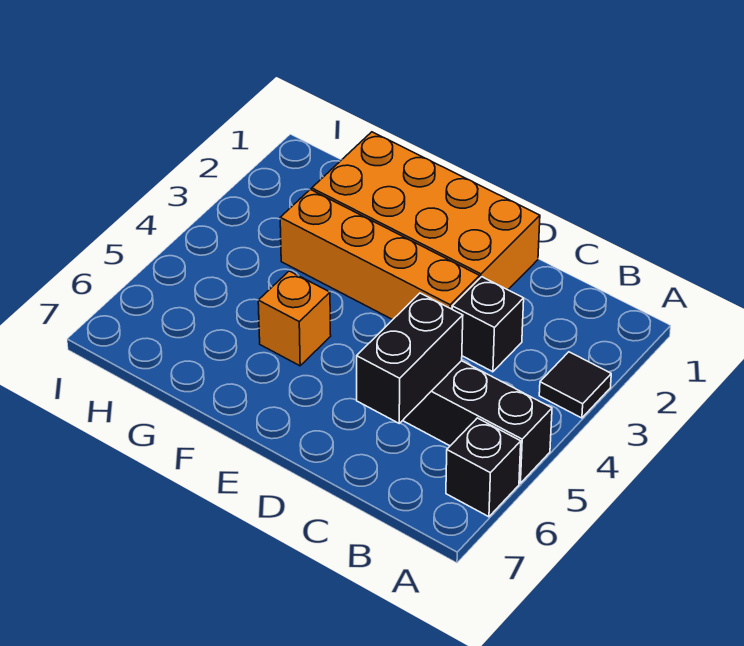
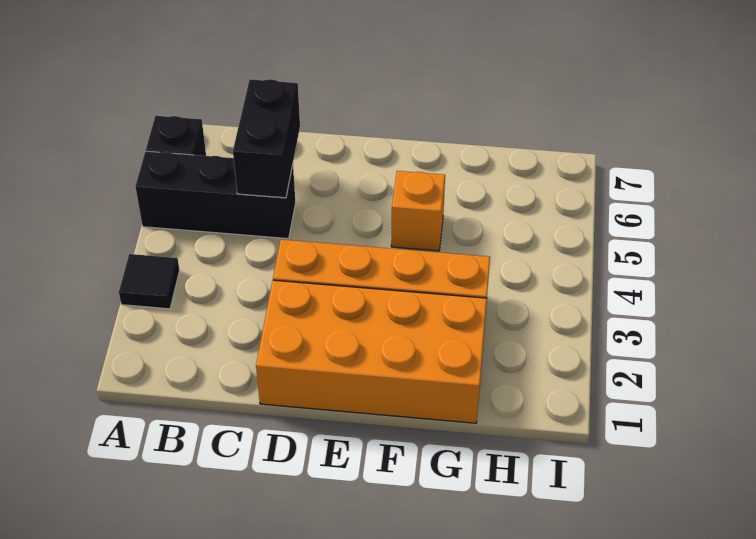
black brick C3 level 1 -> none

